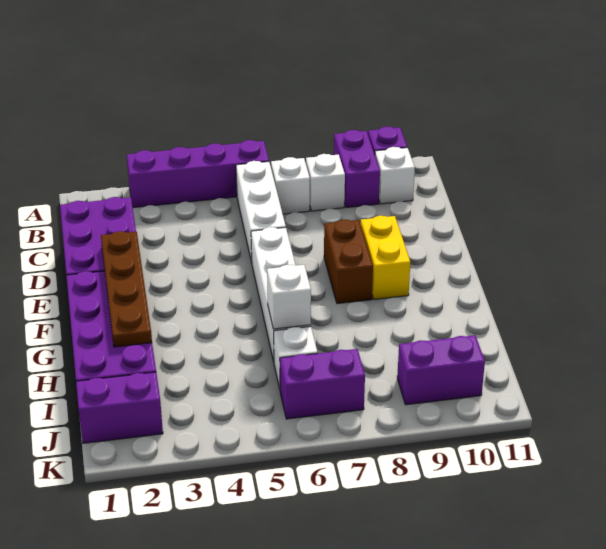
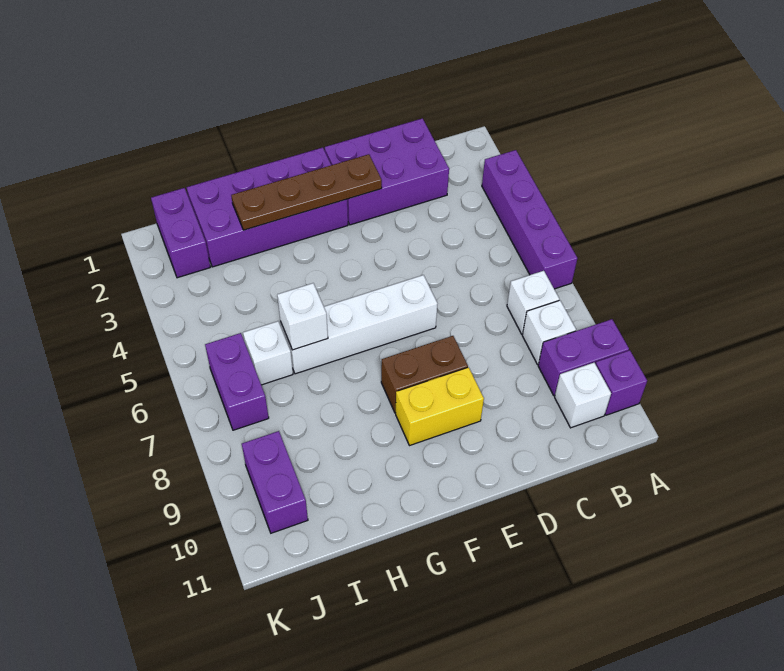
white brick B6:D6 level 1 -> none

